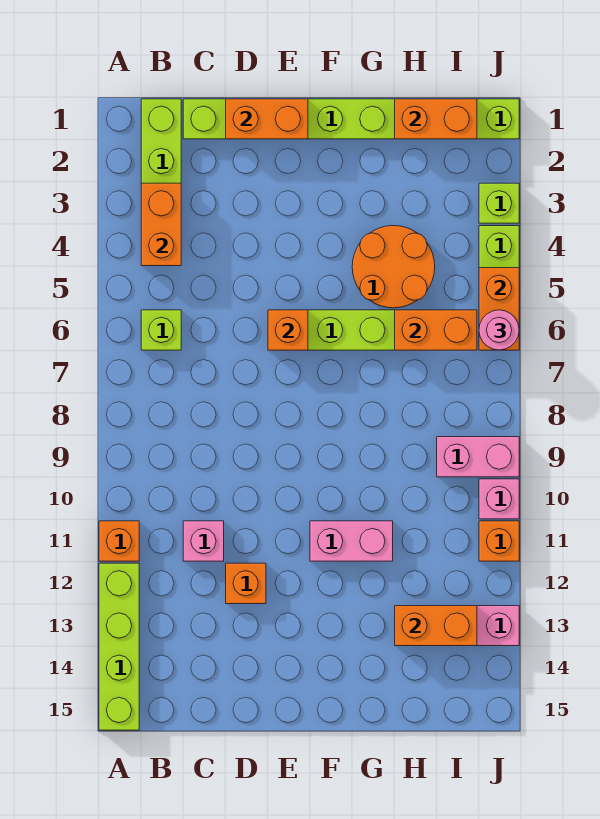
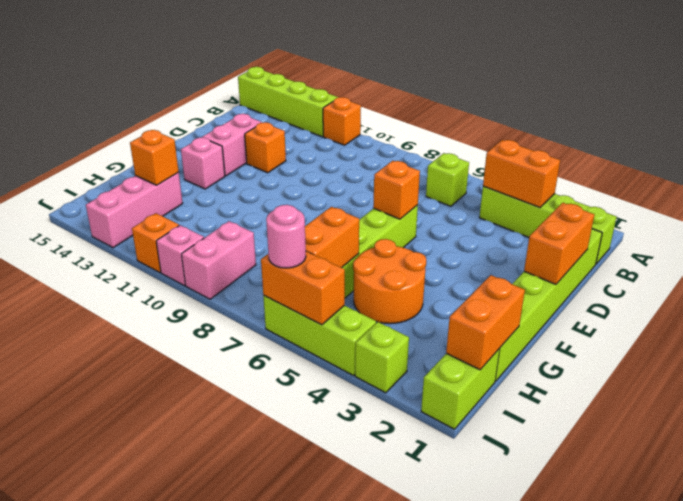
pink brick C11 level 1 -> pink brick F13 level 1
pink brick F11:G11 level 1 -> pink brick D13:E13 level 1
orange brick H13:I13 level 2 -> orange brick H13 level 2

